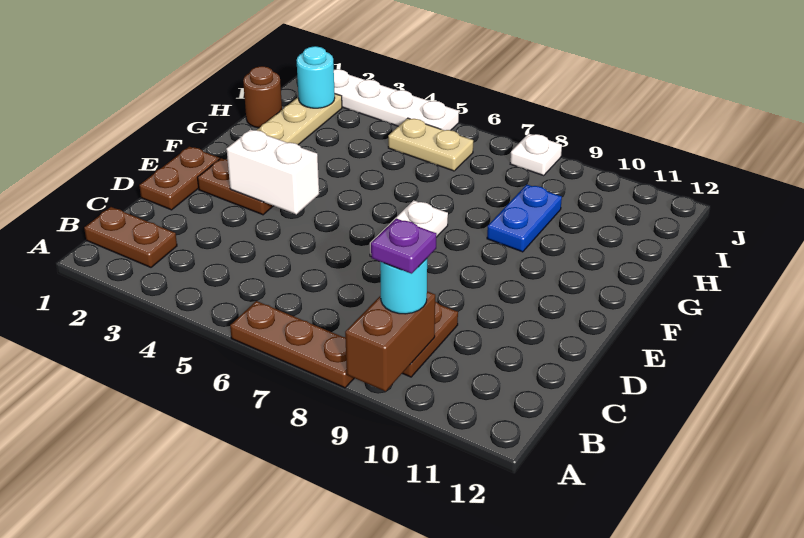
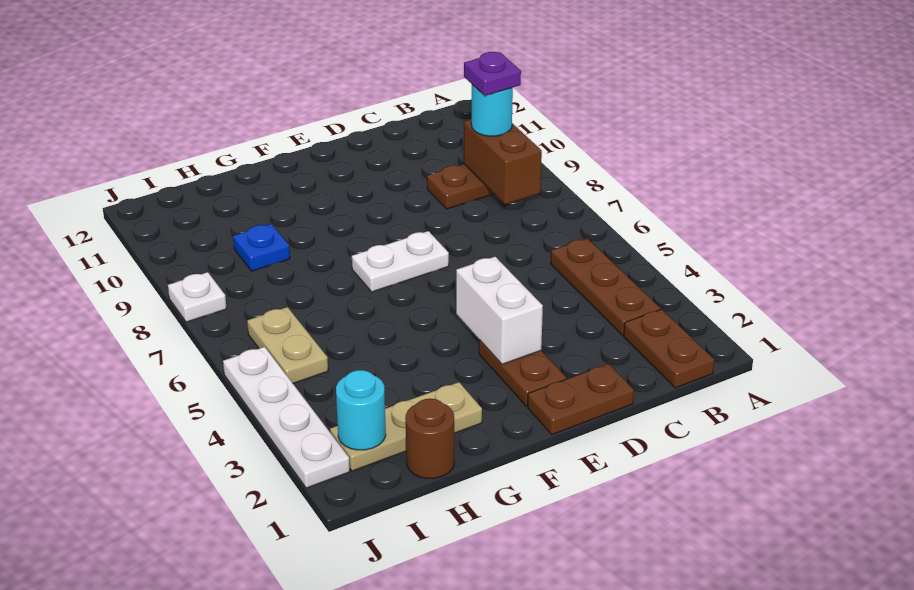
brown plate A6:A8 level 1 -> brown plate B3:B5 level 1
brown brick A9:B9 level 2 -> brown brick B8:B9 level 2
blue plate G9:H9 level 1 -> blue plate H9 level 1

